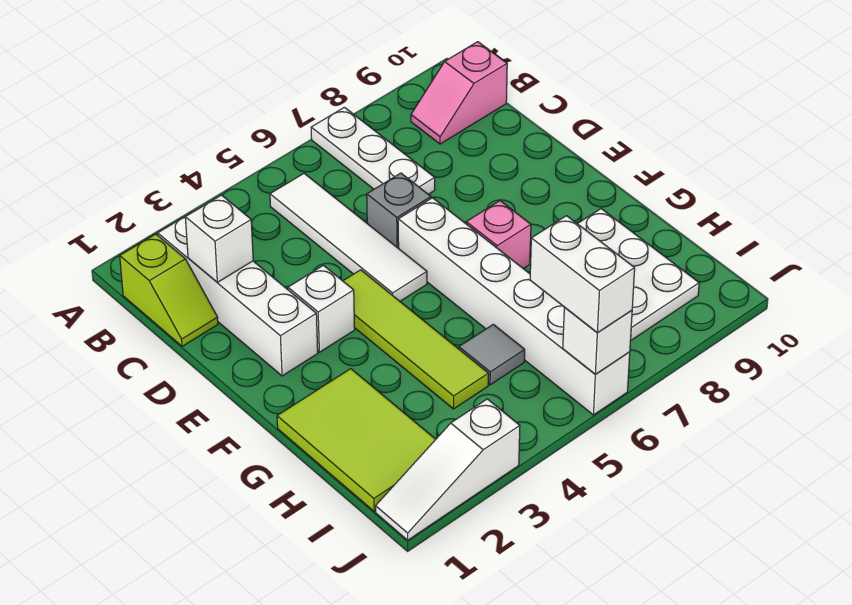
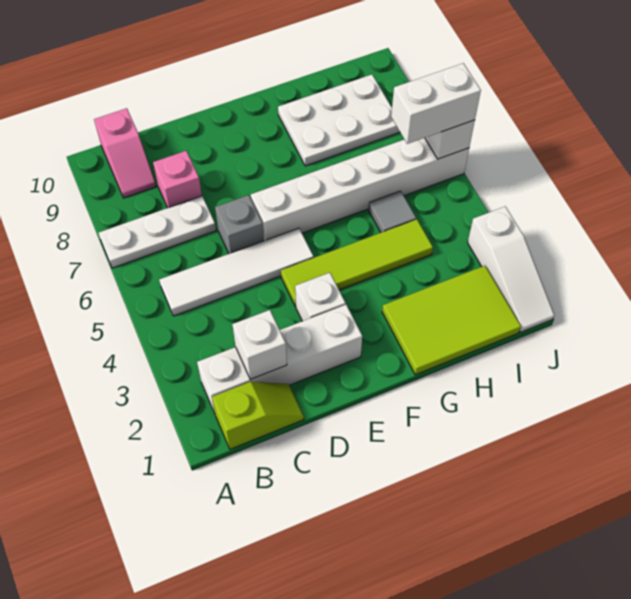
pink brick F7 level 1 -> pink brick C8 level 1

